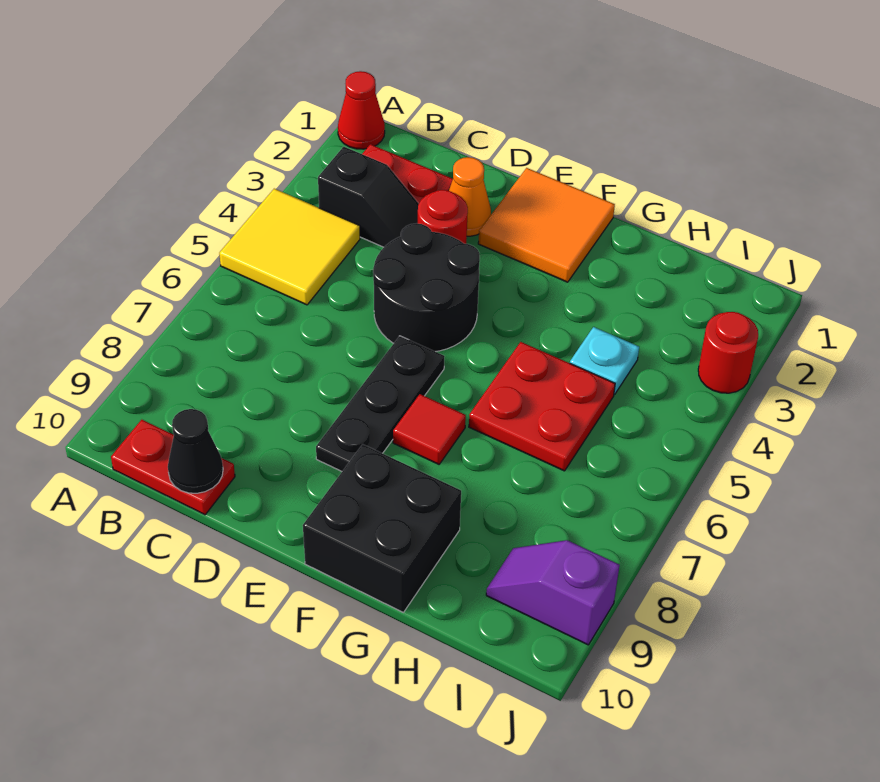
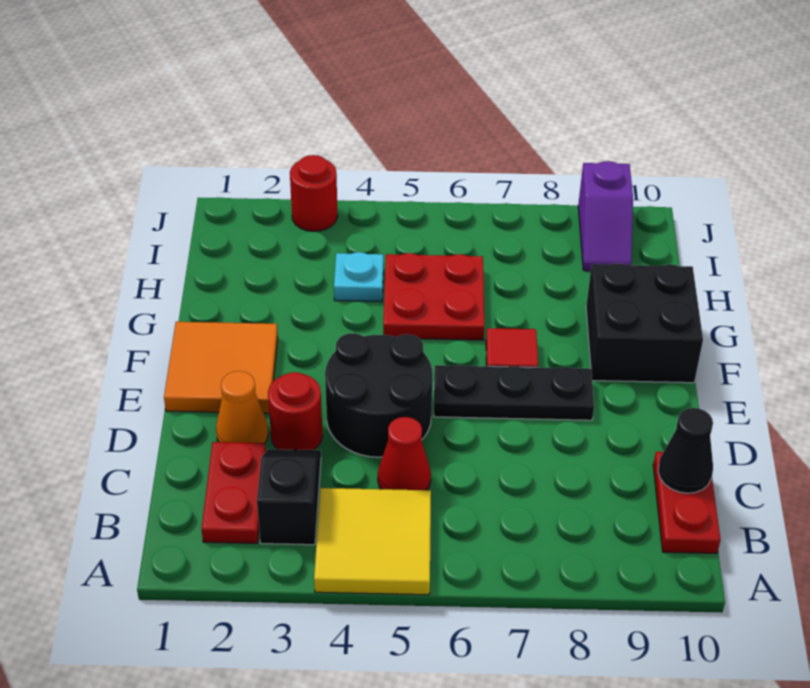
red cone A1 level 1 -> red cone C5 level 1

